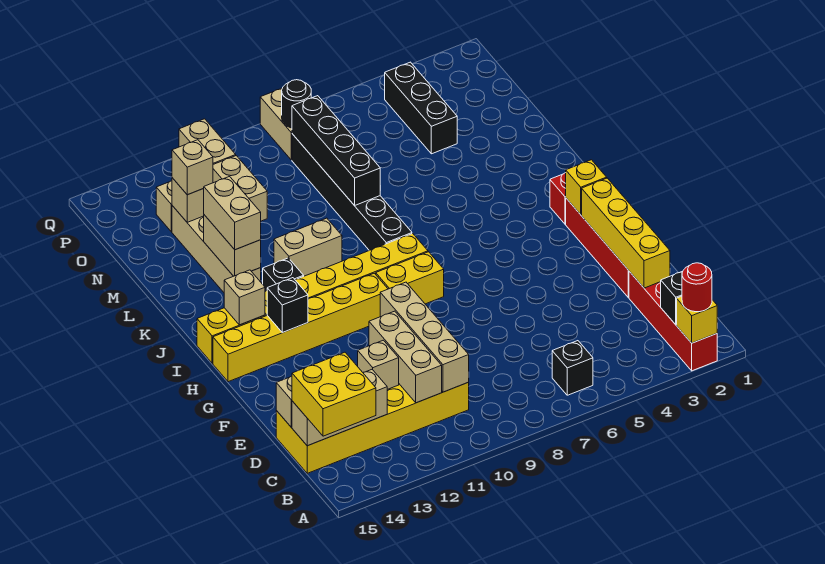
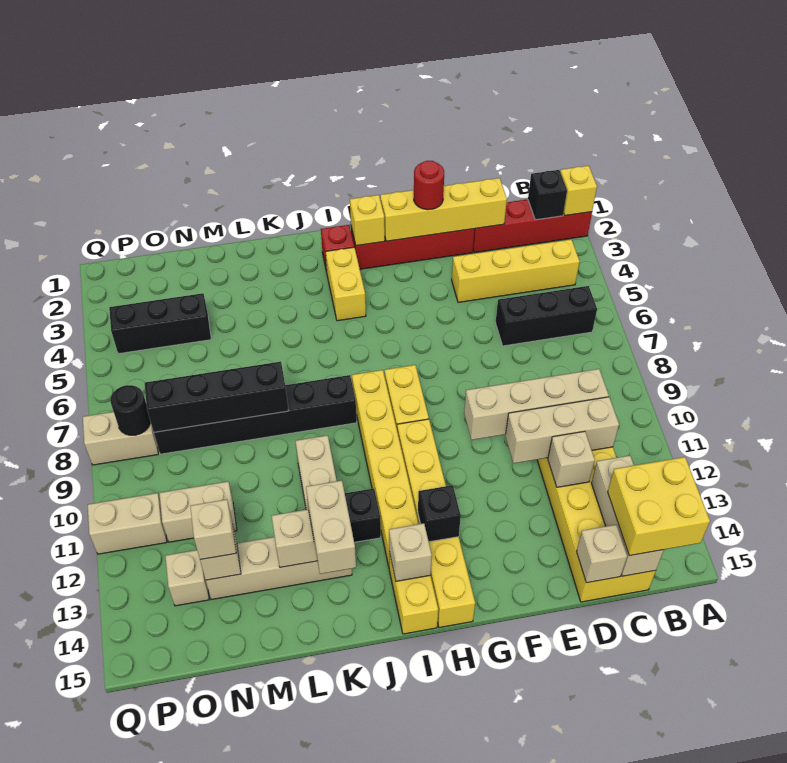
red round brick A2 level 3 -> red round brick F2 level 3
none -> yellow brick B4:E4 level 1
black brick B6 level 1 -> black brick B6:D6 level 1
none -> yellow brick I3:I4 level 1
tan brick K13:L13 level 3 -> tan brick K13:K14 level 3

